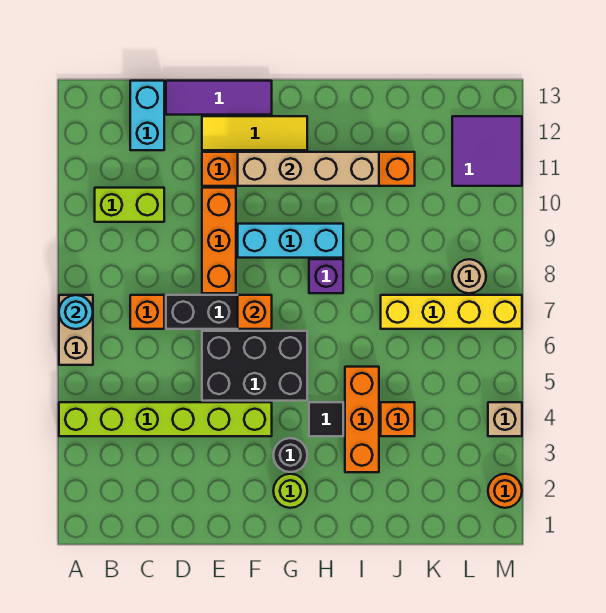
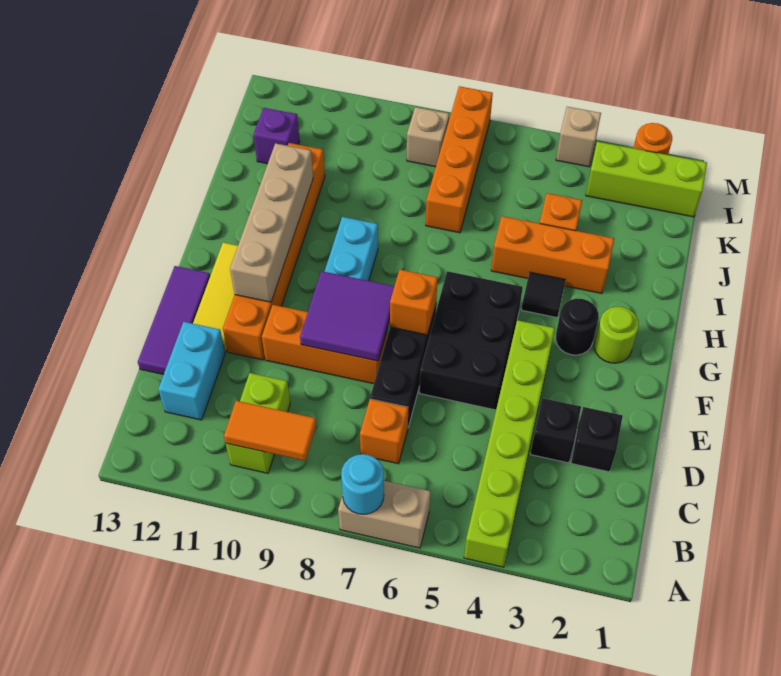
none -> orange tile B9:B10 level 2
cyan brick C12:C13 level 1 -> cyan brick C12:D12 level 1
none -> black brick D2 level 1
none -> black brick D3 level 1
purple brick H8 level 1 -> purple brick K12 level 1
yellow brick J7:M7 level 1 -> orange brick J7:M7 level 1
none -> lime brick L1:L3 level 1
tan round brick L8 level 1 -> tan brick L8 level 1
purple tile L11:M12 level 1 -> purple tile E8:F9 level 2

